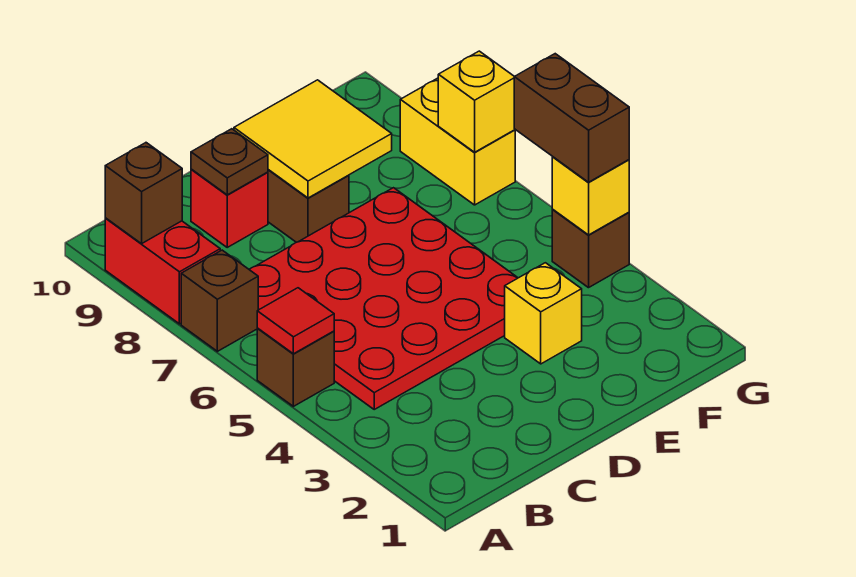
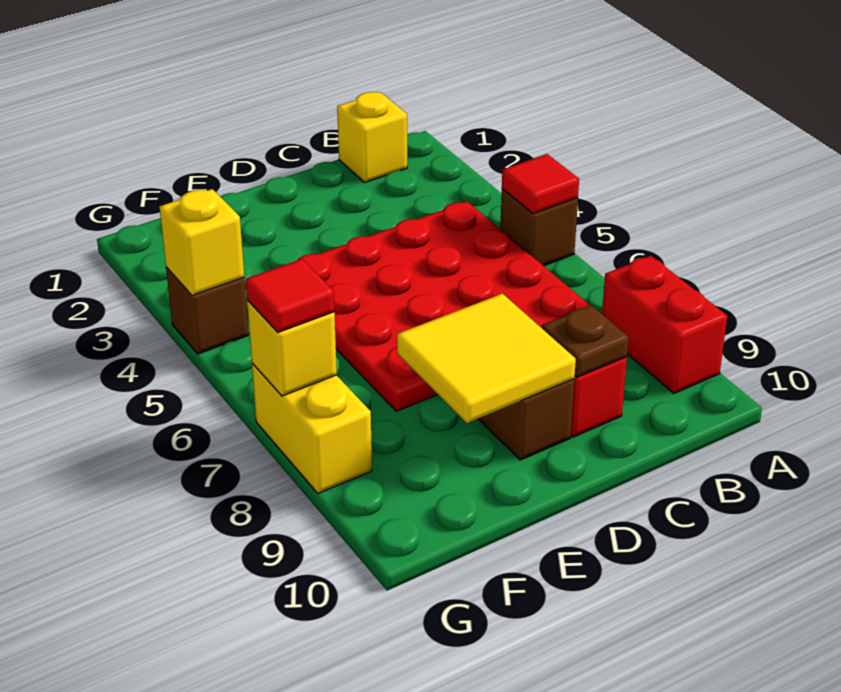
brown brick A7 level 1 -> none
brown brick A9 level 2 -> none
yellow brick E3 level 1 -> yellow brick B1 level 1
brown brick G4:G5 level 3 -> none
none -> red tile G7 level 3

